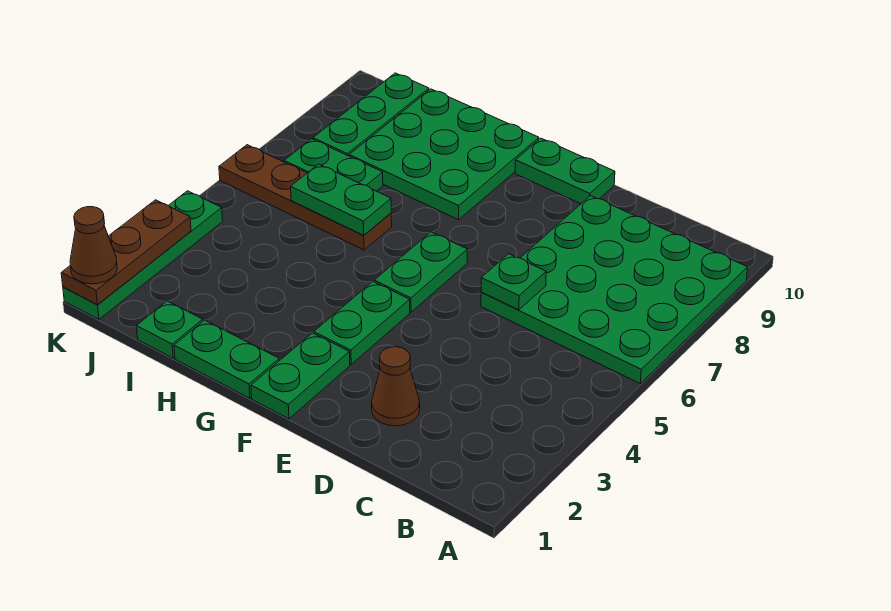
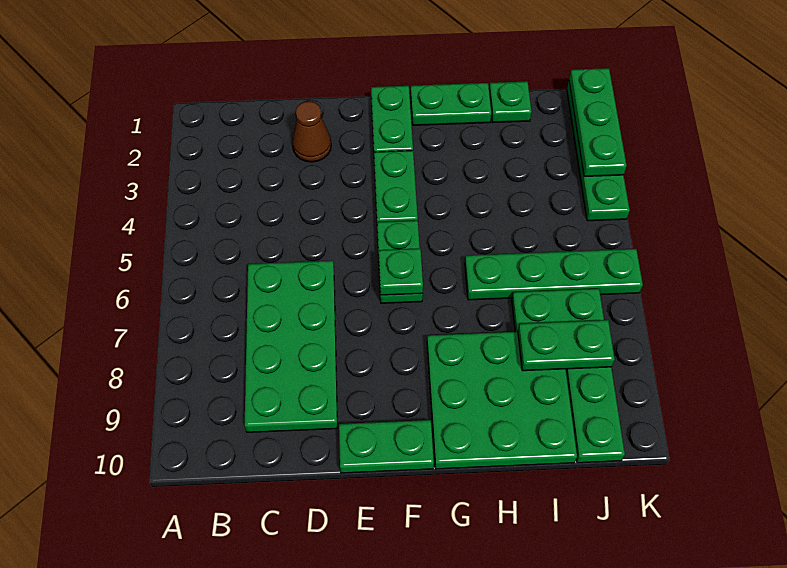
green plate A6:D9 level 1 -> green plate C6:D9 level 1
green plate D6 level 2 -> green plate F6 level 2
brown plate H6:K6 level 1 -> green plate H6:K6 level 1
green plate H6:I6 level 2 -> green plate I8:J8 level 2
brown plate K1:K3 level 2 -> green plate K1:K3 level 2
brown cone K1 level 3 -> none

